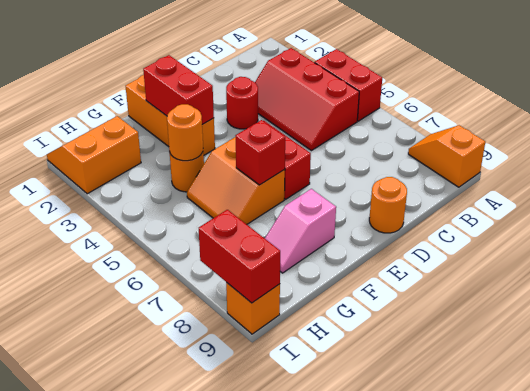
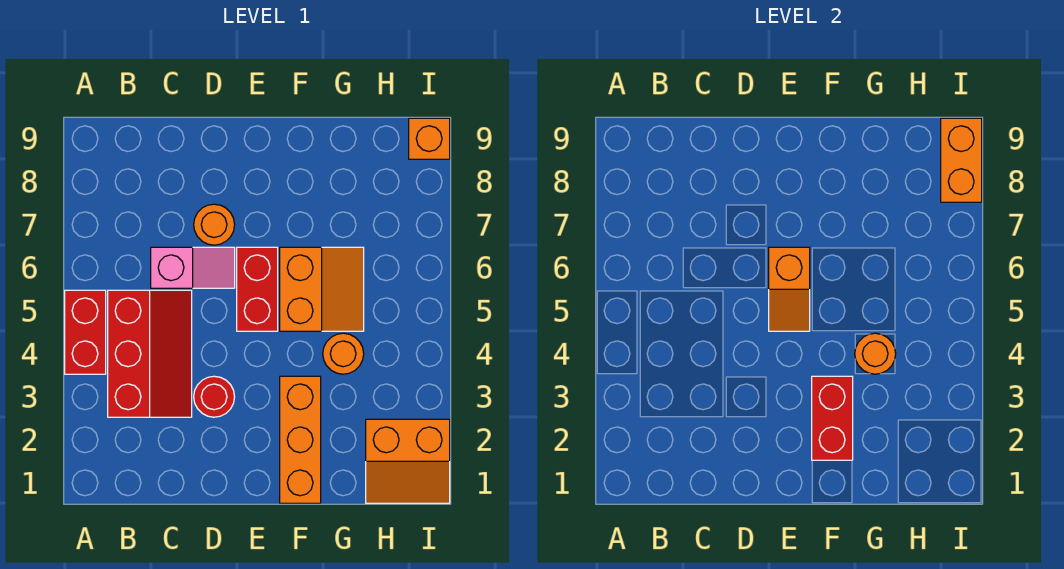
orange slope A8:A9 level 1 top 9 -> orange slope E5:E6 level 2 top 6
orange round brick D9 level 1 -> orange round brick D7 level 1
red brick F6 level 2 -> none
pink slope F8:G8 level 1 top F -> pink slope C6:D6 level 1 top C
red brick I8:I9 level 2 -> orange brick I8:I9 level 2

